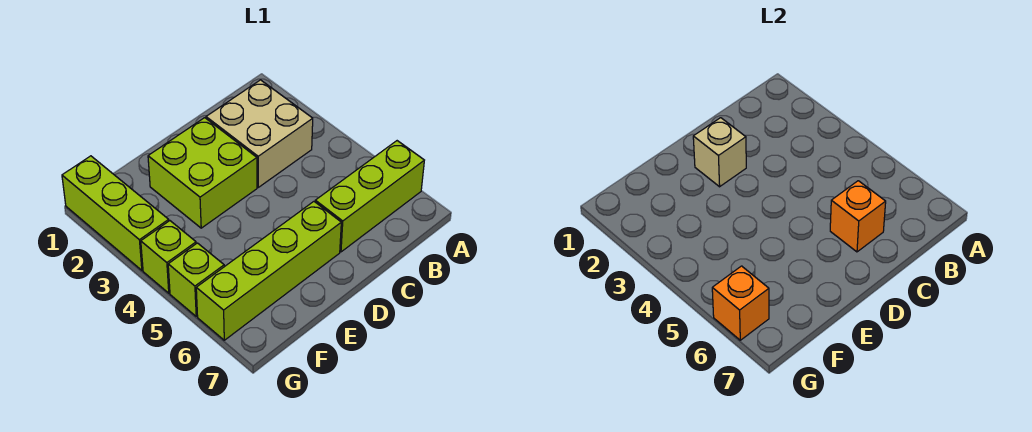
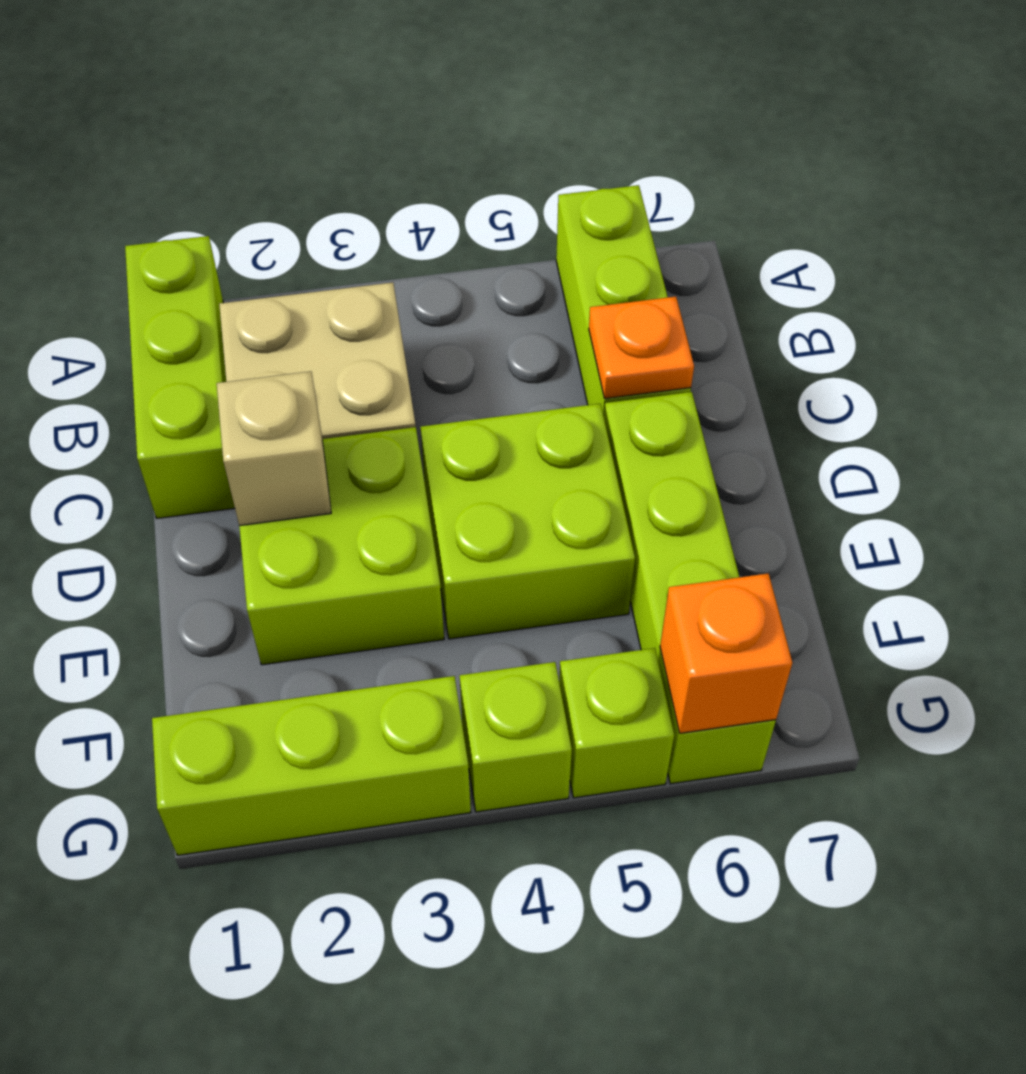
none -> lime brick A1:C1 level 1
orange brick C6 level 2 -> orange plate C6 level 2
none -> lime brick D4:E5 level 1

